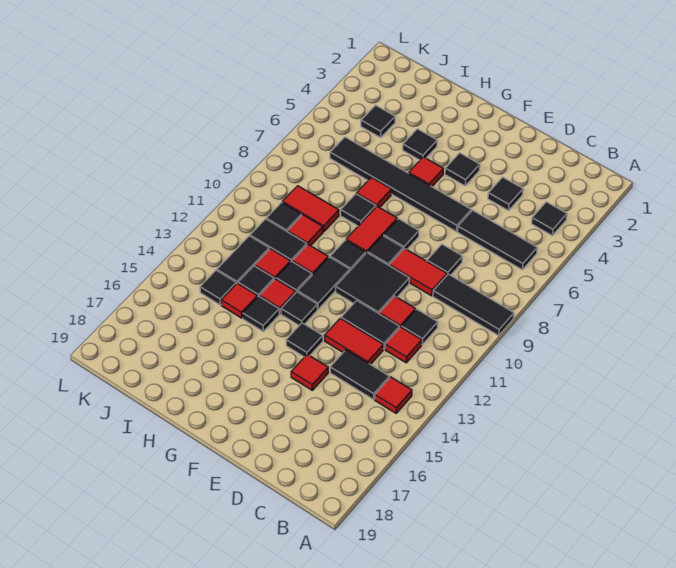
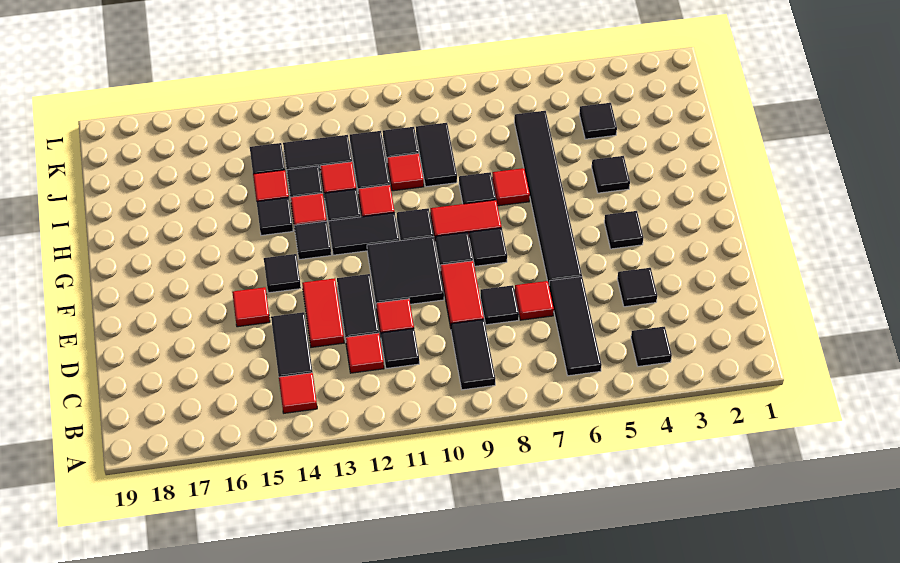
black tile A9:C9 level 1 -> black tile B9:C9 level 1
red tile G5 level 1 -> red tile D7 level 1
red tile I9:J9 level 1 -> black tile I9:J9 level 1

